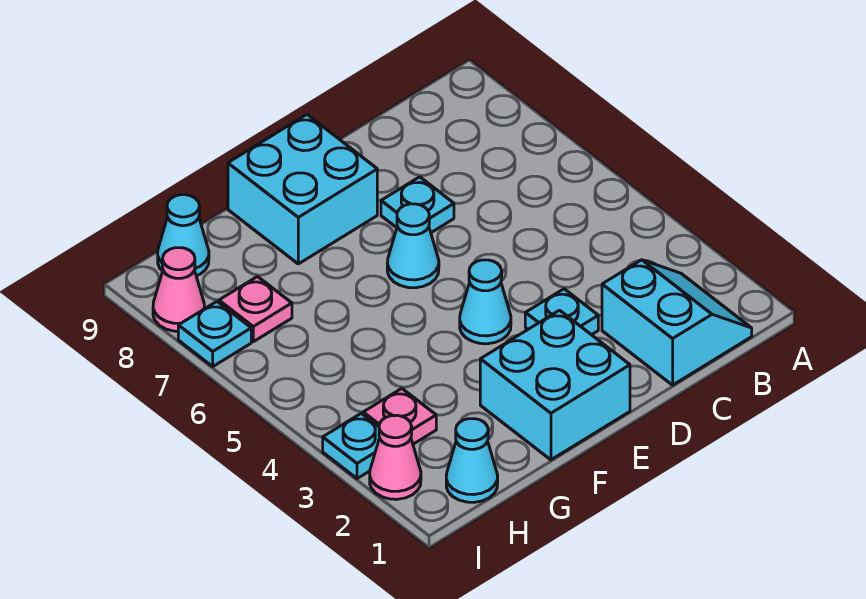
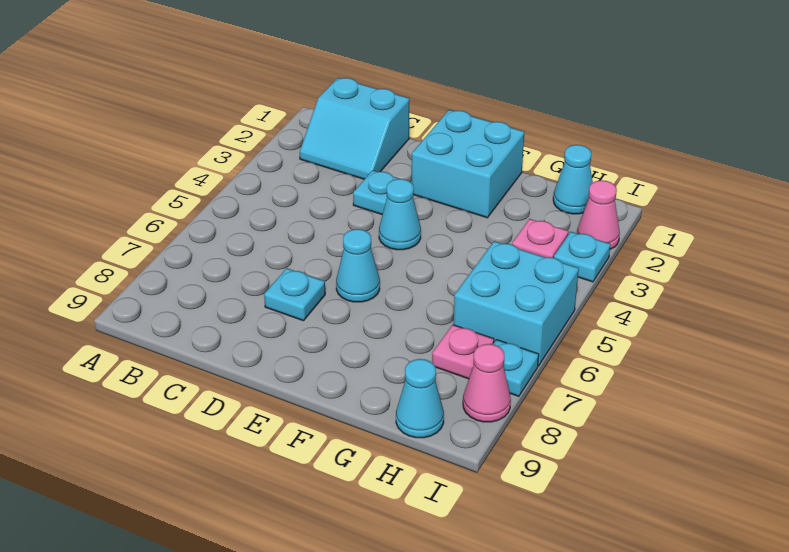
cyan slope B1:C2 level 1 top C -> cyan slope B1:C2 level 1 top 1
cyan brick E8:F9 level 1 -> cyan brick H5:I6 level 1

